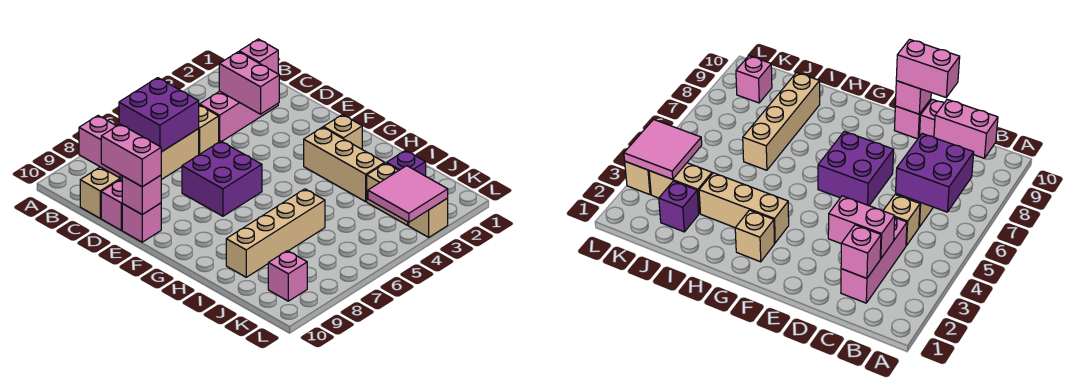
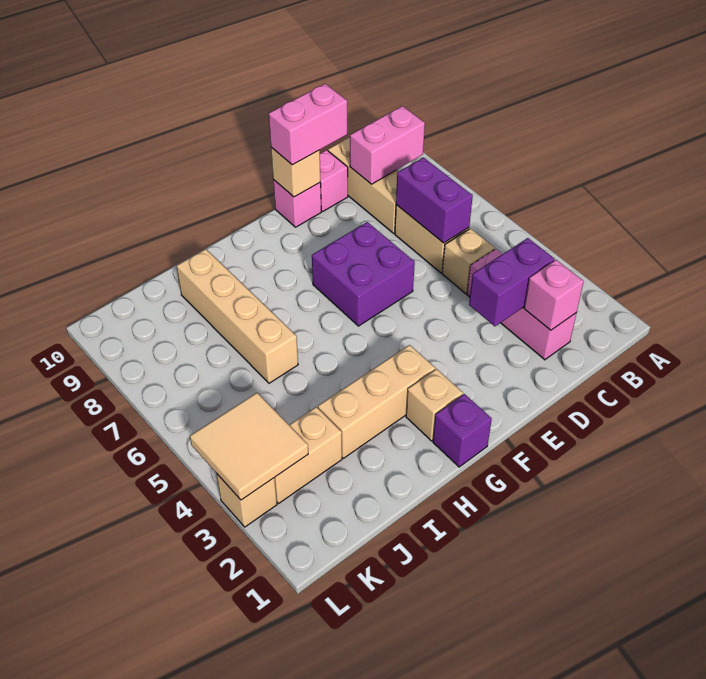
purple brick B6:C7 level 2 -> purple brick C6:C7 level 2
pink brick C3:D3 level 2 -> purple brick C3:D3 level 2
pink brick E10 level 2 -> tan brick E10 level 2
purple brick J2 level 1 -> purple brick G1 level 1
pink tile K3:L4 level 2 -> tan tile K3:L4 level 2
pink brick K9 level 1 -> none

